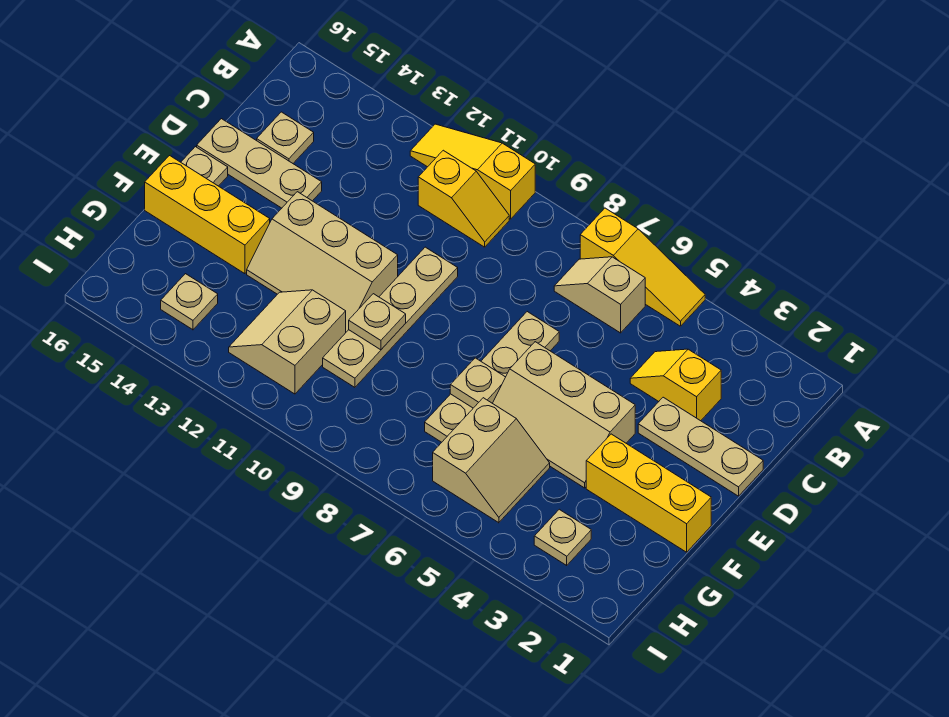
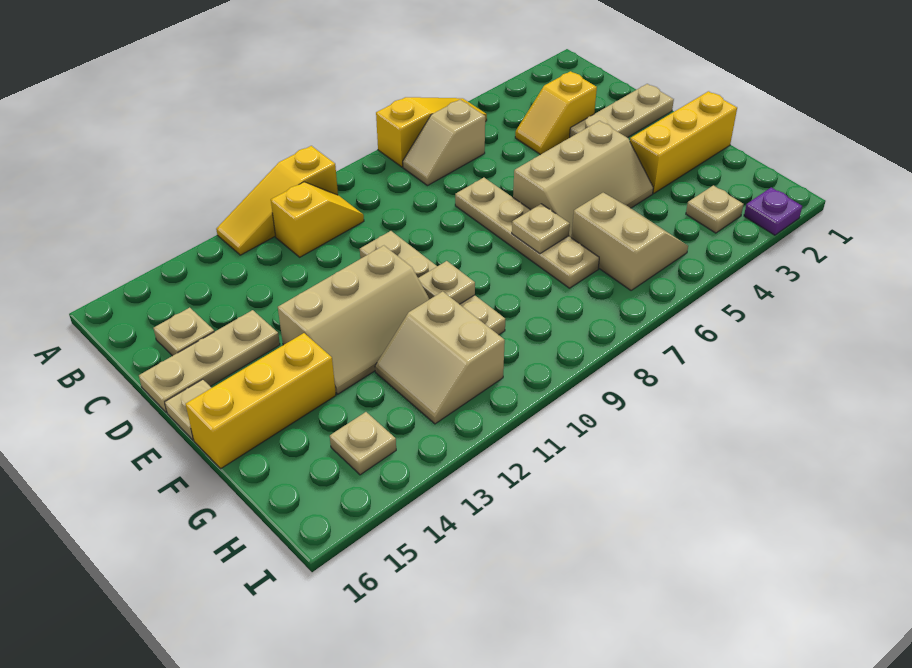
none -> purple plate I2 level 1

